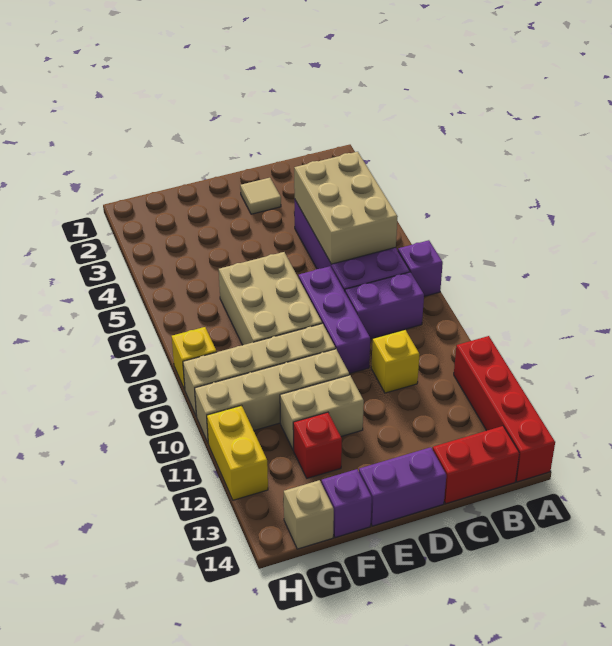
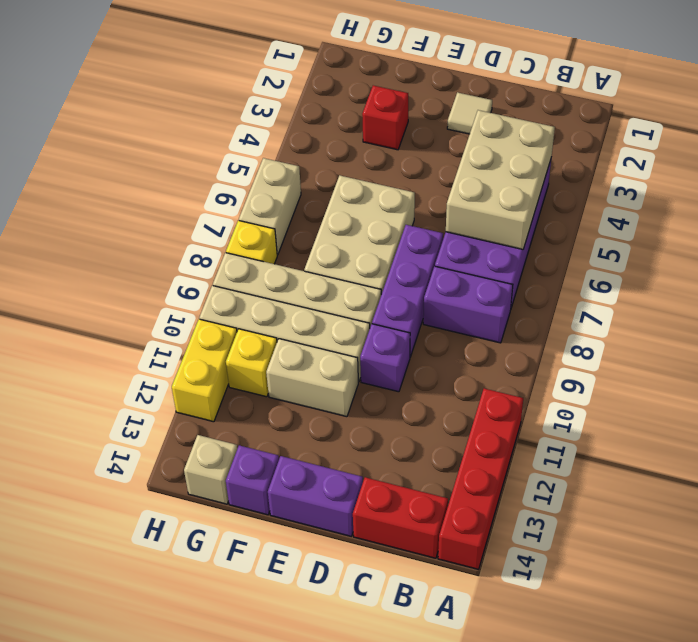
purple brick A7 level 1 -> purple brick D10 level 1
yellow brick C10 level 1 -> yellow brick G11 level 1
red brick F12 level 1 -> red brick F3 level 1
none -> tan brick H6:H7 level 1

